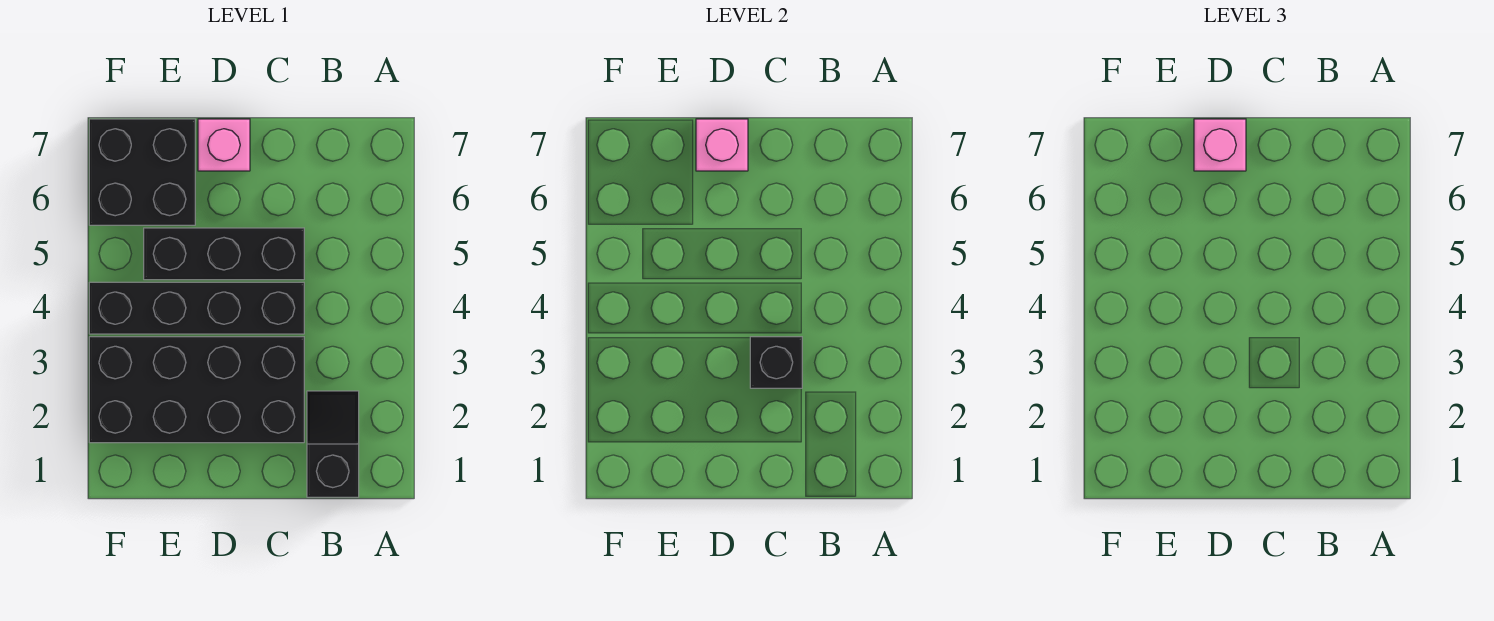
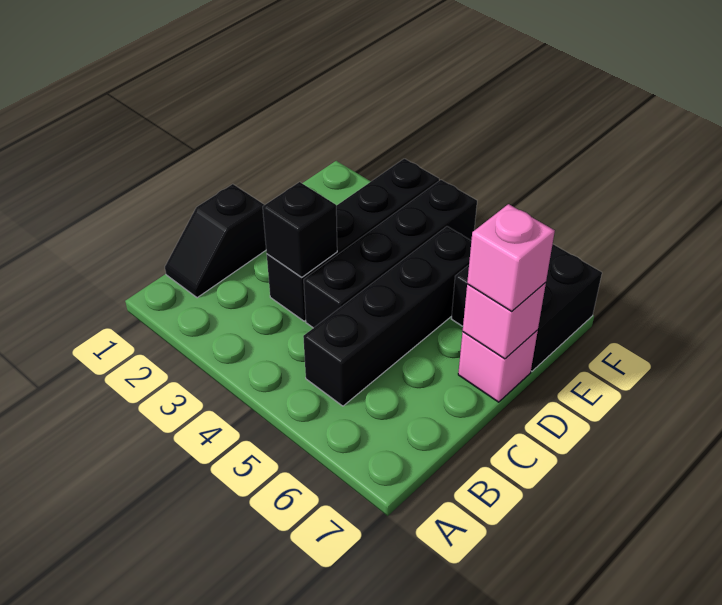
black slope B1:B2 level 1 top 1 -> black slope B1:C1 level 1 top C
black brick C2:F3 level 1 -> black brick C3:F3 level 1
black brick C5:E5 level 1 -> black brick B5:E5 level 1

